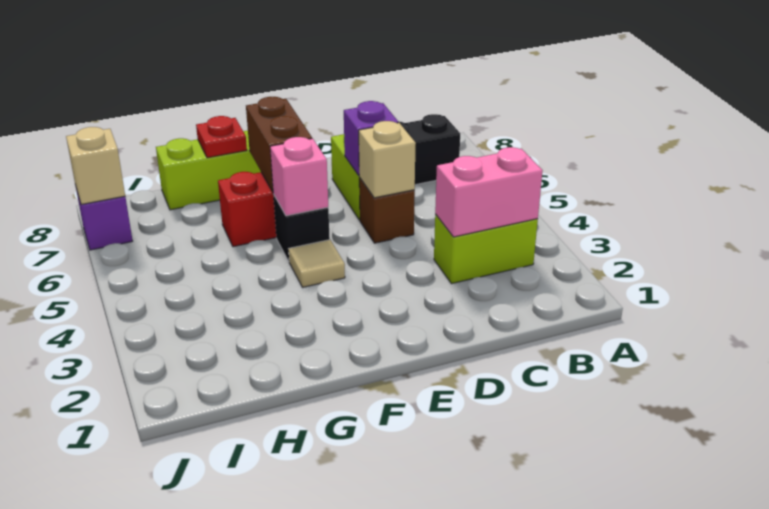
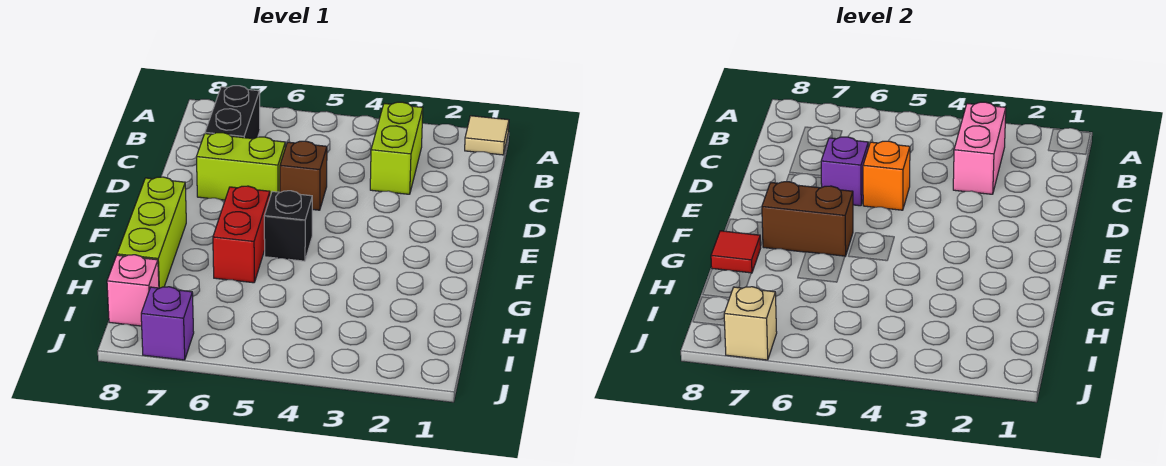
tan brick D5 level 2 -> orange brick D5 level 2
tan tile F4 level 1 -> tan tile A1 level 1
pink brick F5 level 2 -> pink brick I8 level 1
red plate G8 level 2 -> red tile G8 level 2

